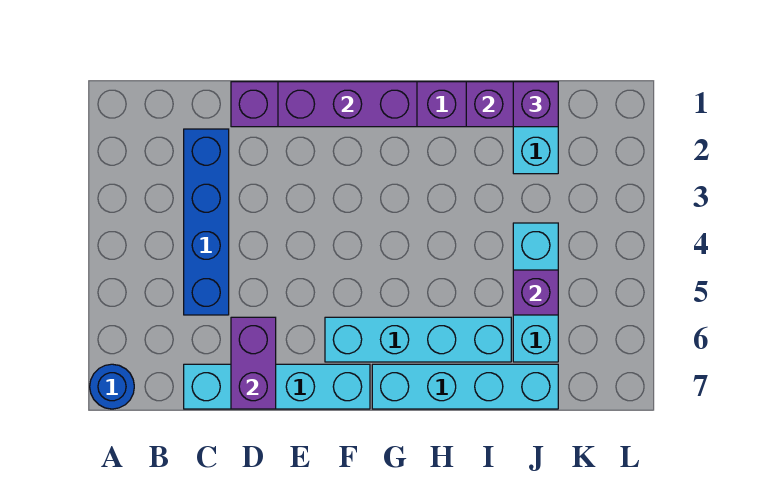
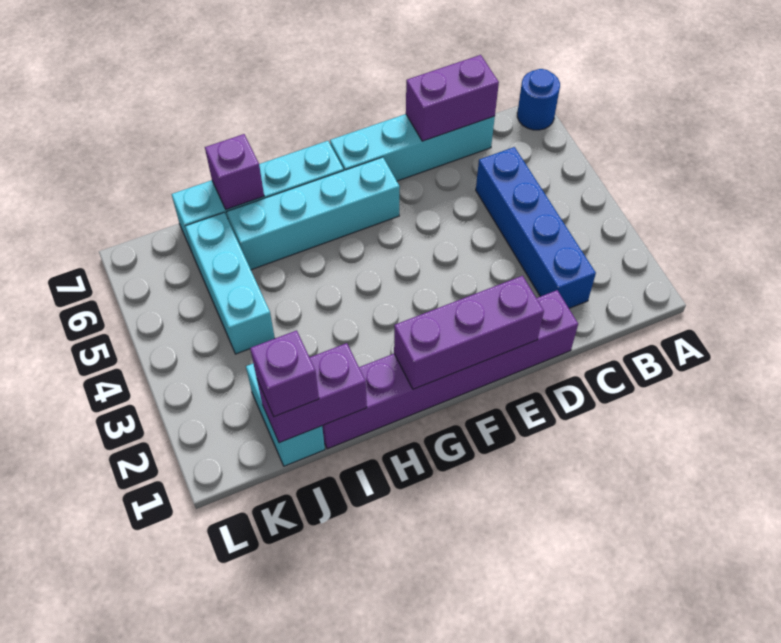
purple brick D6:D7 level 2 -> purple brick C7:D7 level 2
purple brick J5 level 2 -> purple brick I7 level 2

